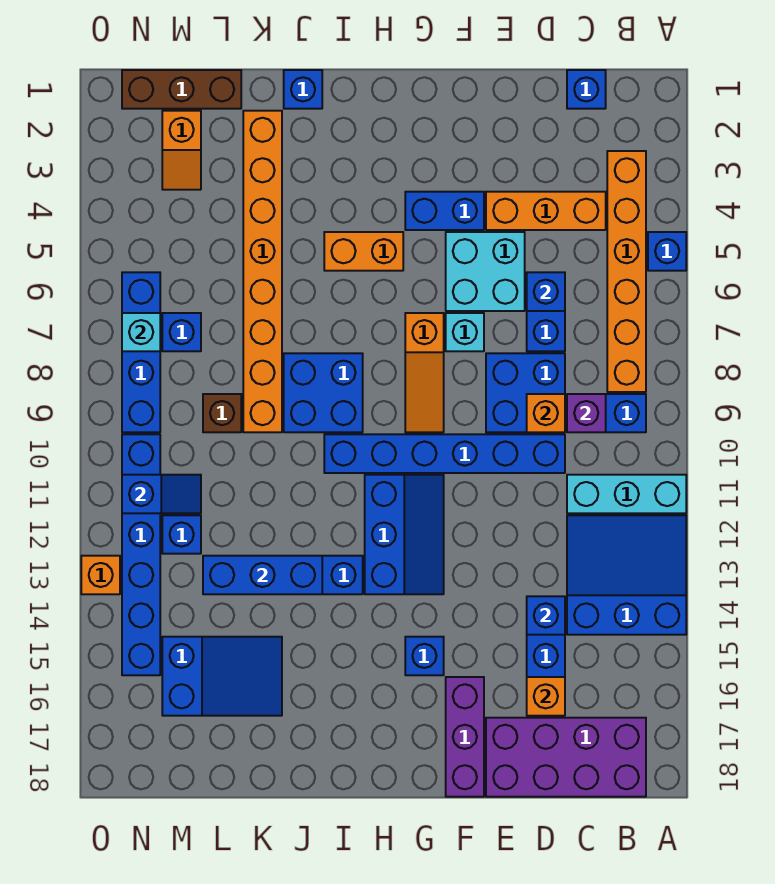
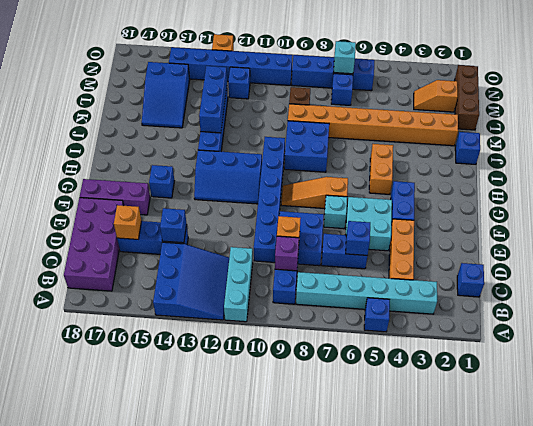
orange brick B3:B8 level 1 -> cyan brick B3:B8 level 1
blue slope M11:N11 level 2 top N -> none

